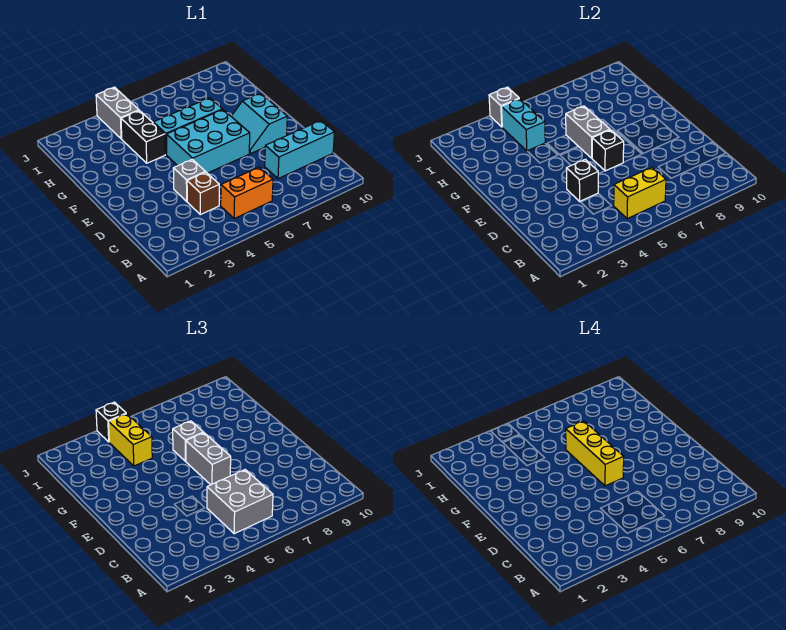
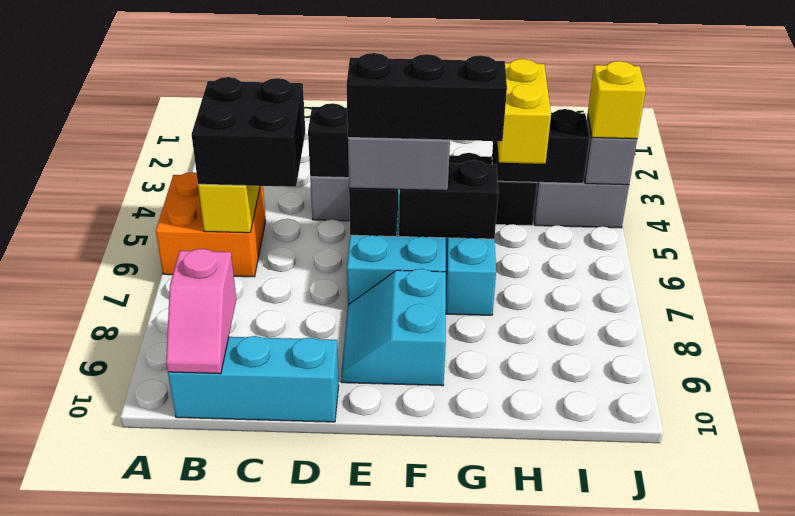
orange brick B5:B6 level 1 -> orange brick A5:B6 level 1
grey brick B5:C6 level 3 -> black brick B5:C6 level 3
none -> pink slope B9:B10 level 2 top 9
brown brick C4 level 1 -> none
cyan brick C8:C10 level 1 -> cyan brick B10:D10 level 1
yellow brick E6:G6 level 4 -> black brick E6:G6 level 4
cyan slope E8:F9 level 1 top 9 -> cyan slope E8:F9 level 1 top F
grey brick F6:G6 level 2 -> black brick F6:G6 level 2
grey brick G6 level 3 -> none
cyan brick H4:I4 level 2 -> black brick H4:I4 level 2
yellow brick H4:I4 level 3 -> yellow brick H4:H5 level 3
black brick J4 level 3 -> yellow brick J4 level 3

